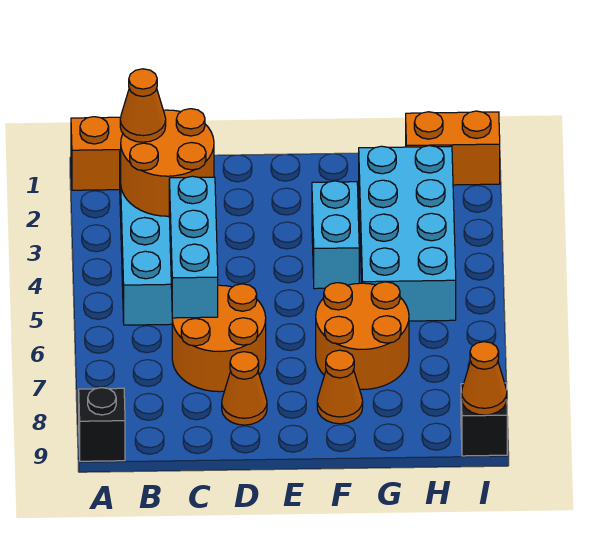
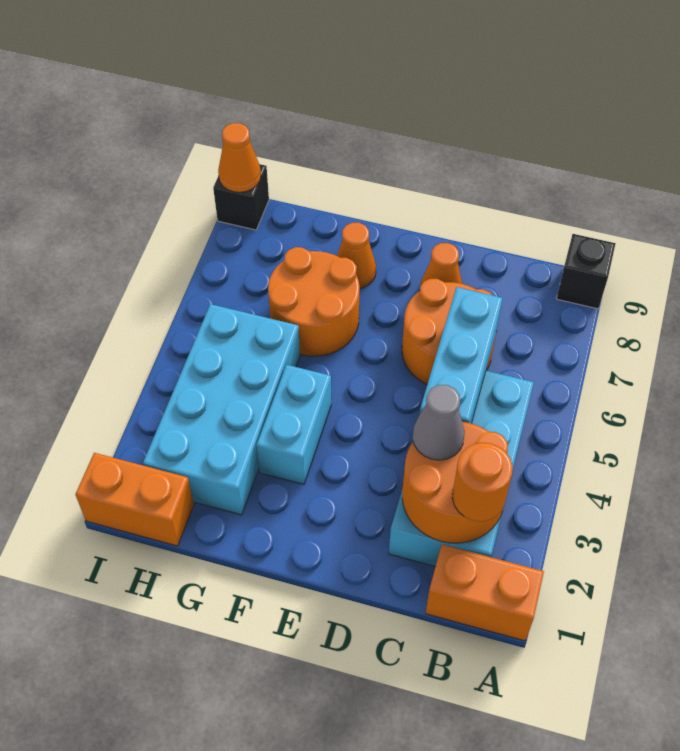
orange cone B2 level 3 -> orange round brick B2 level 3
none -> grey cone C3 level 3

